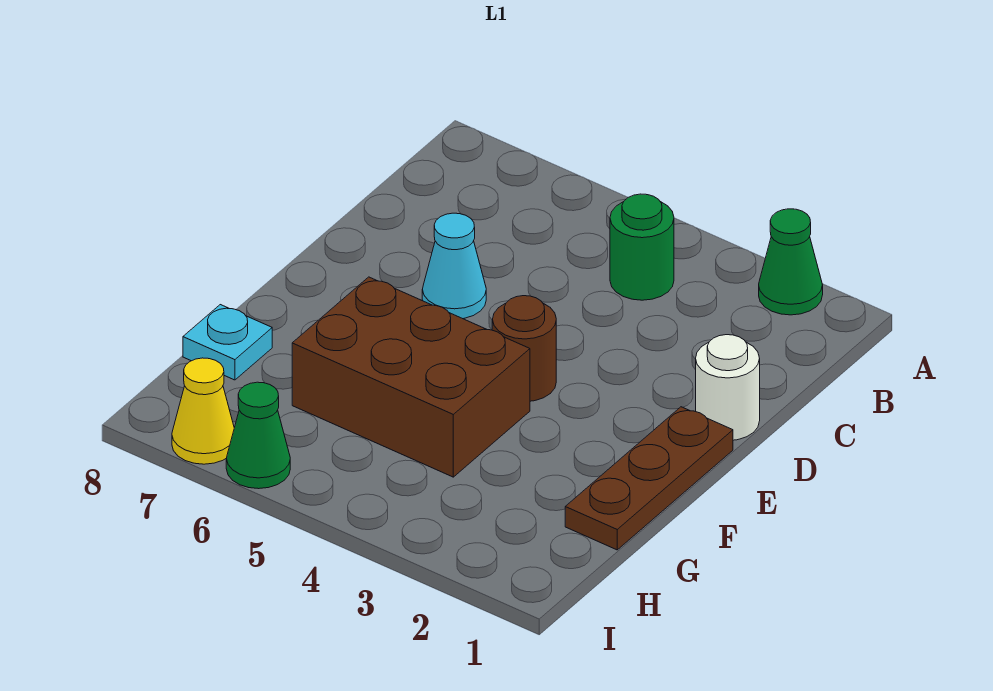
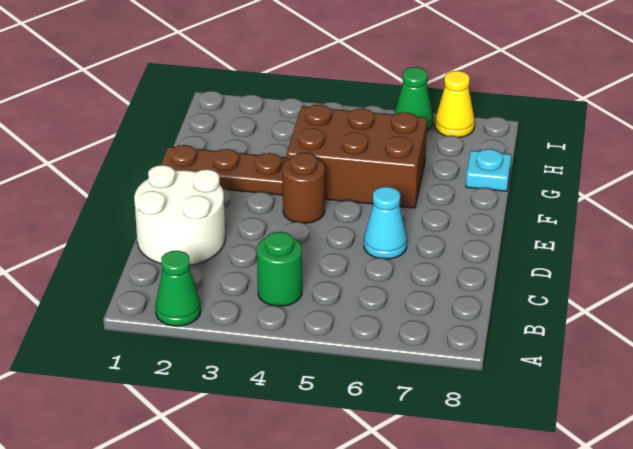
white round brick D1 level 1 -> white round brick C1:D2 level 1
brown plate E1:G1 level 1 -> brown plate F1:F3 level 1

